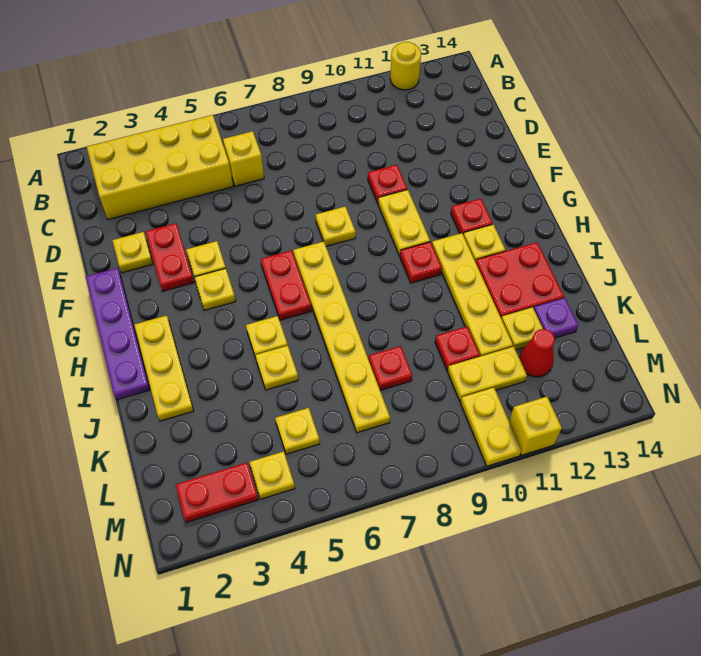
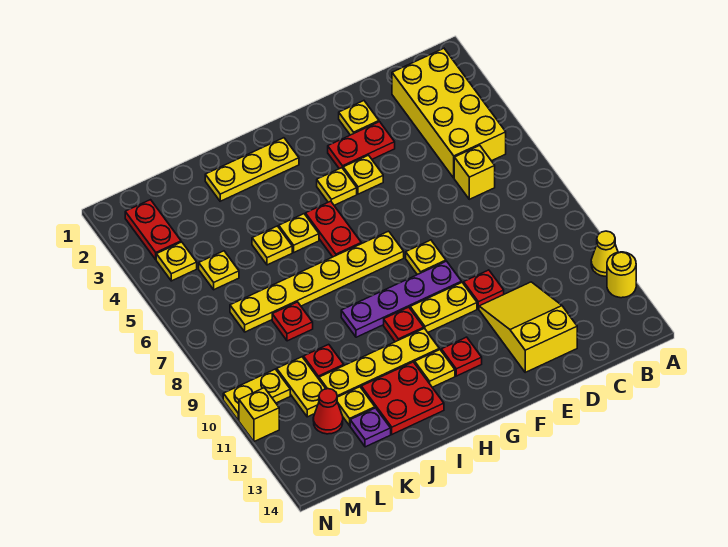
none -> yellow cone A11 level 1
none -> yellow slope D11:E13 level 1 top 13
purple plate F1:I1 level 1 -> purple plate F9:I9 level 1
red plate G6:H6 level 1 -> red plate H5:H6 level 1

